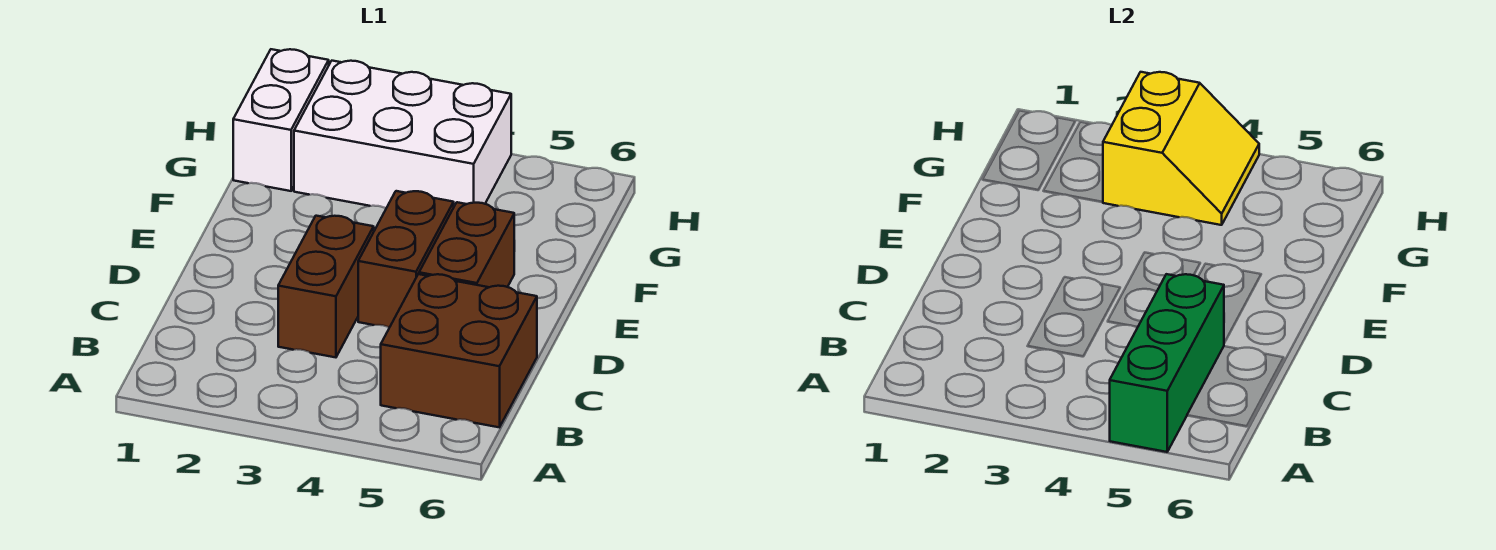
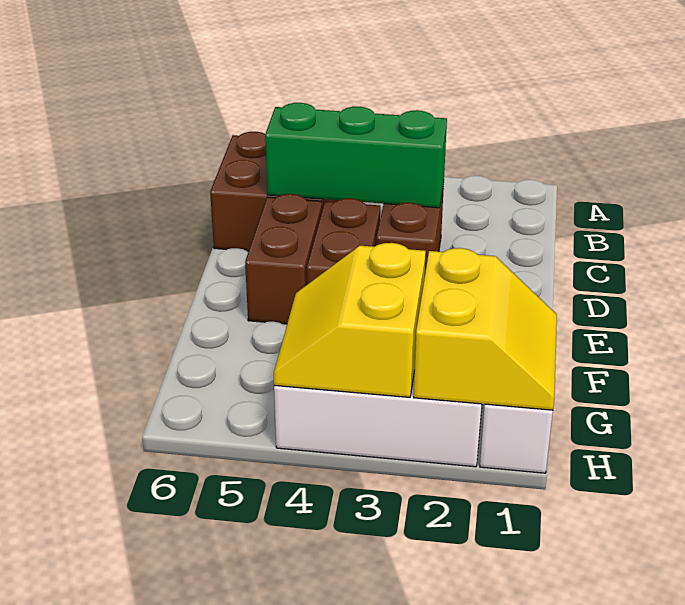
green brick A5:C5 level 2 -> green brick C3:C5 level 2
none -> yellow slope G1:H2 level 2 top 2

